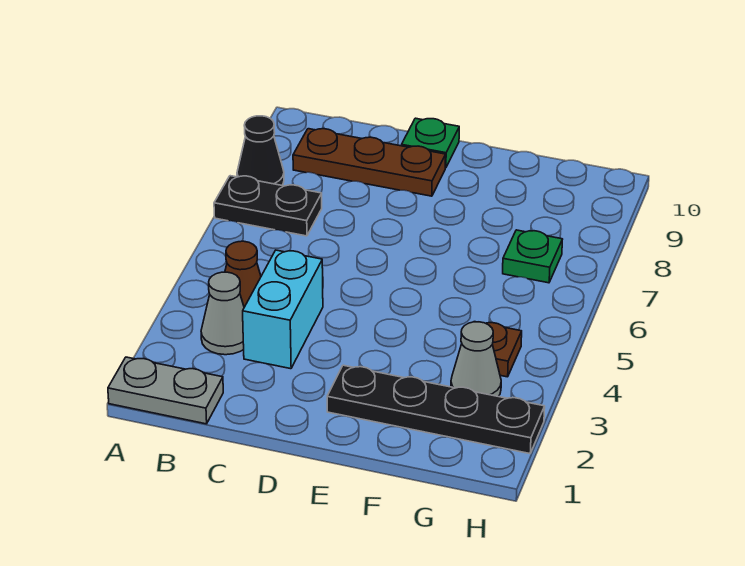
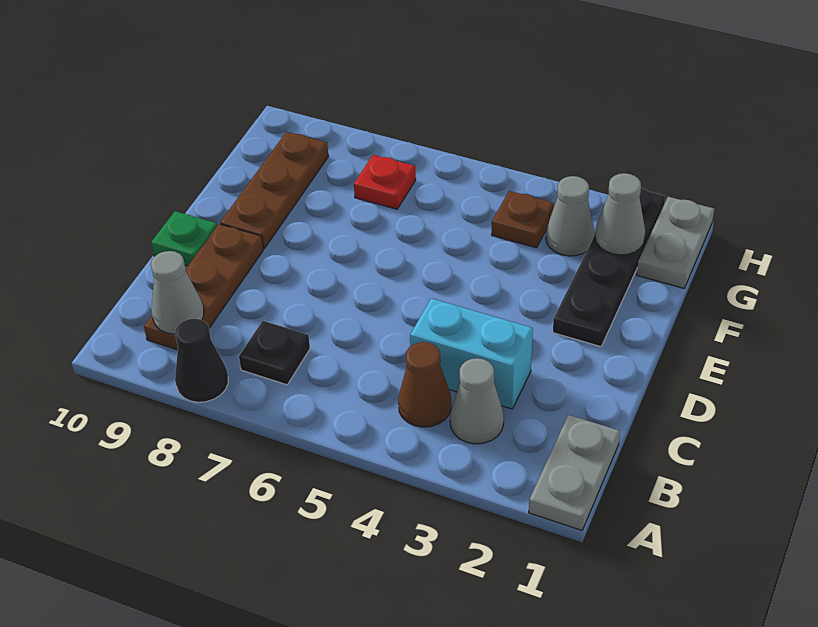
black plate A7:B7 level 1 -> black plate B7 level 1
none -> grey cone B9 level 2
none -> brown plate E9:G9 level 1
none -> grey plate G1:H1 level 1
none -> grey cone G2 level 2
green plate G7 level 1 -> red plate G7 level 1

